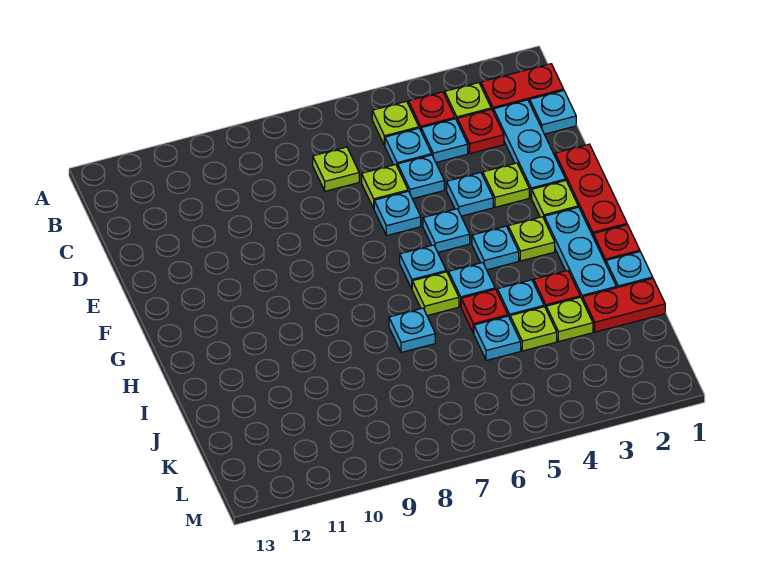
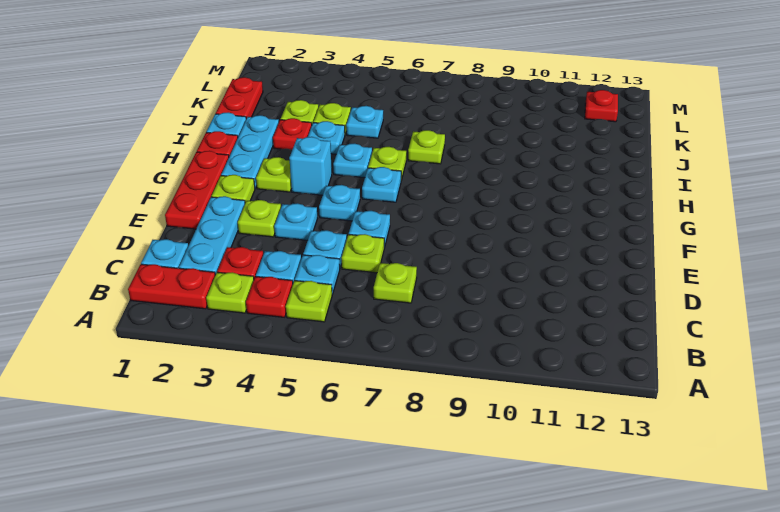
cyan plate G4 level 1 -> cyan brick G4 level 1
red plate I5 level 1 -> red plate L12 level 1
cyan plate I7 level 1 -> lime plate I7 level 1
red plate J1:J2 level 1 -> red plate J1:K1 level 1

